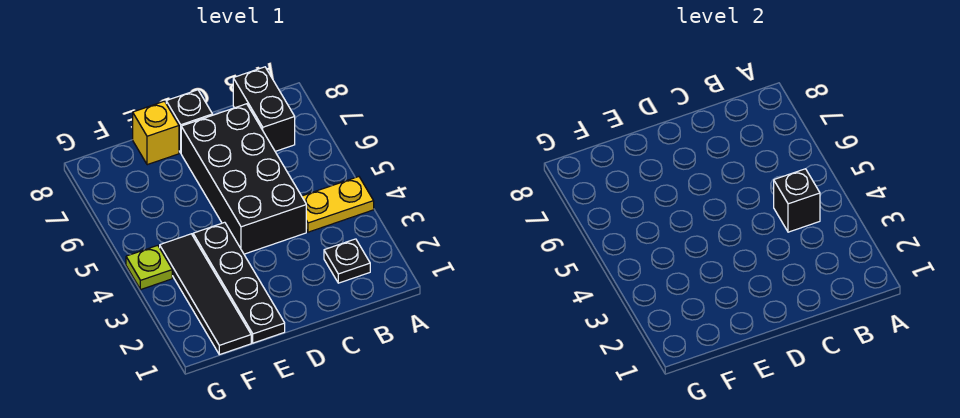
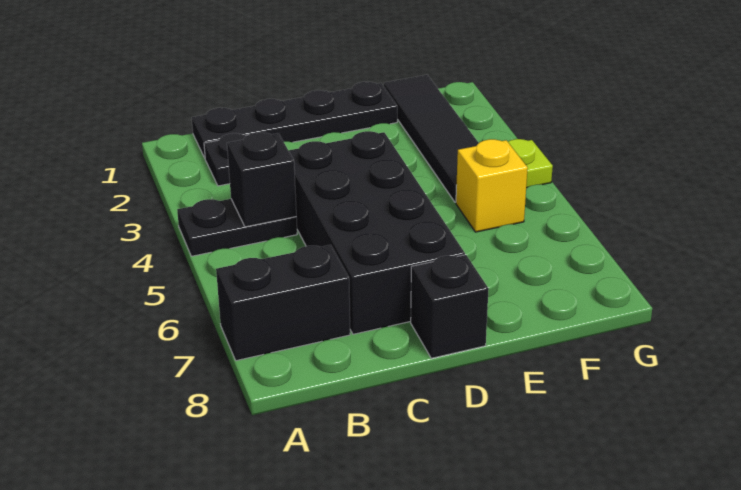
yellow plate A4:B4 level 1 -> black plate A4:B4 level 1
black brick B7:B8 level 1 -> black brick A7:B7 level 1
black plate E1:E4 level 1 -> black plate B1:E1 level 1
yellow brick E8 level 1 -> yellow brick F5 level 1

